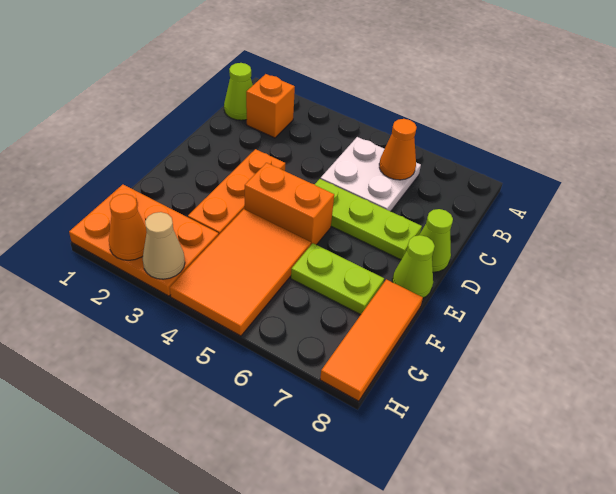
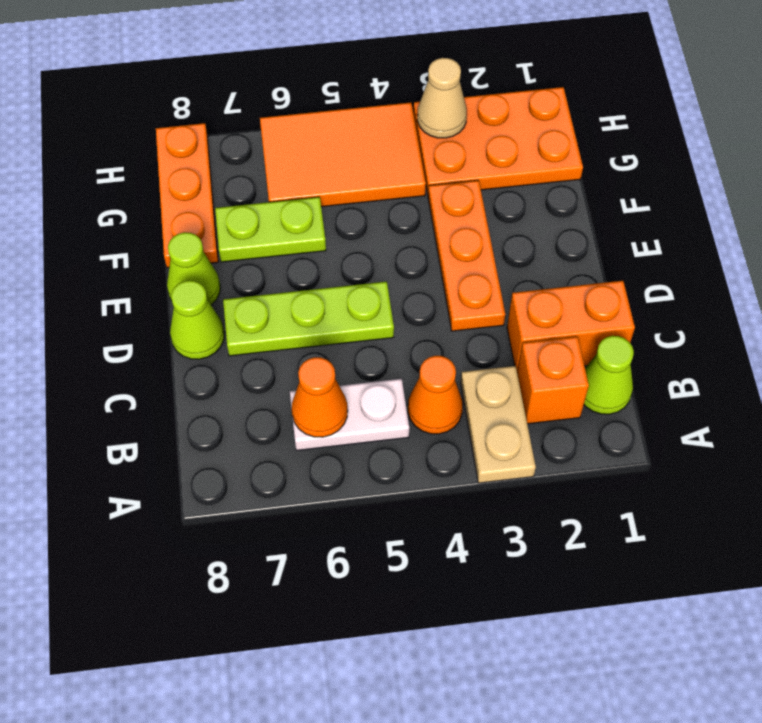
none -> tan plate A3:B3 level 1
white plate B5:C6 level 1 -> white plate B5:B6 level 1
orange brick E4:E5 level 1 -> orange brick C1:C2 level 1
orange tile F4:H5 level 1 -> orange tile G4:H6 level 1
orange tile F8:H8 level 1 -> orange plate F8:H8 level 1
orange cone H2 level 2 -> orange cone B4 level 1

